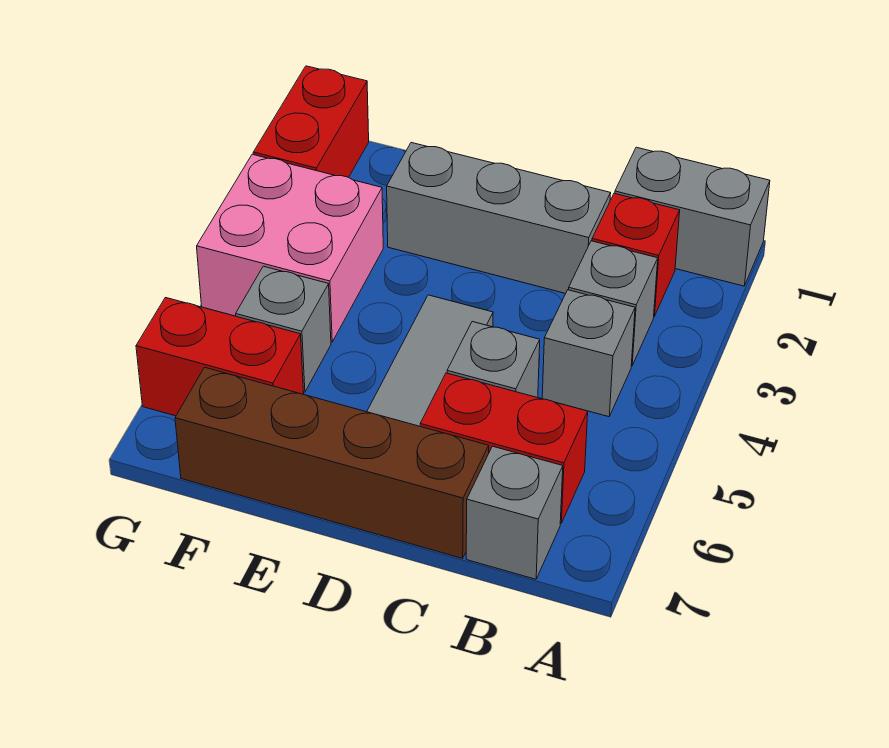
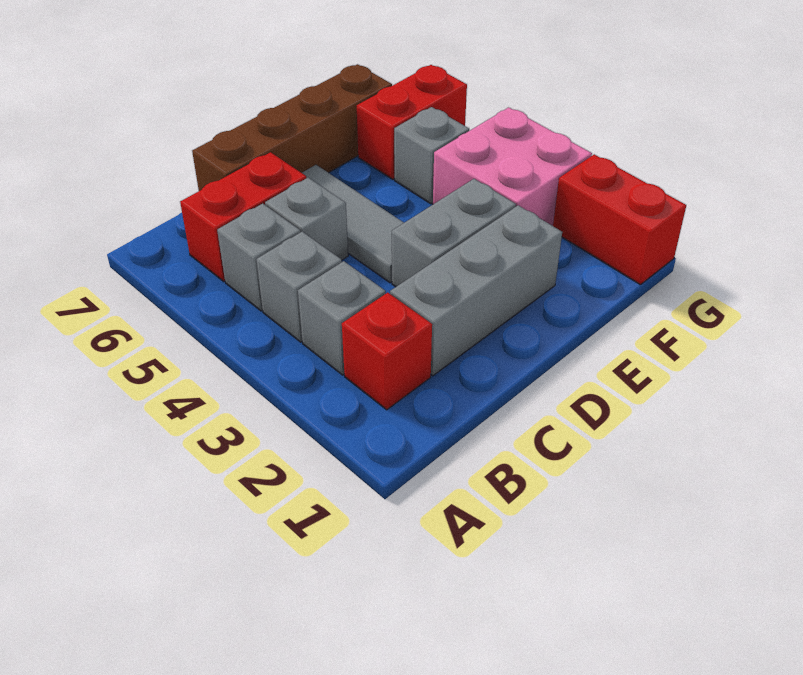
grey brick A1:B1 level 1 -> grey brick D3:E3 level 1
grey brick B7 level 1 -> grey brick B5 level 1

